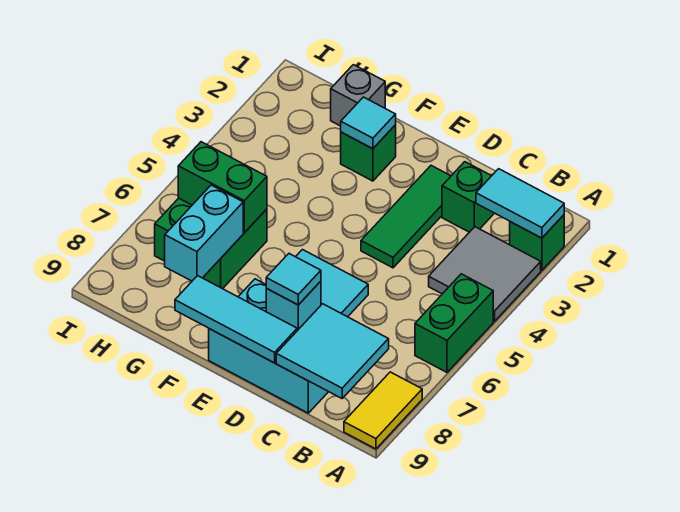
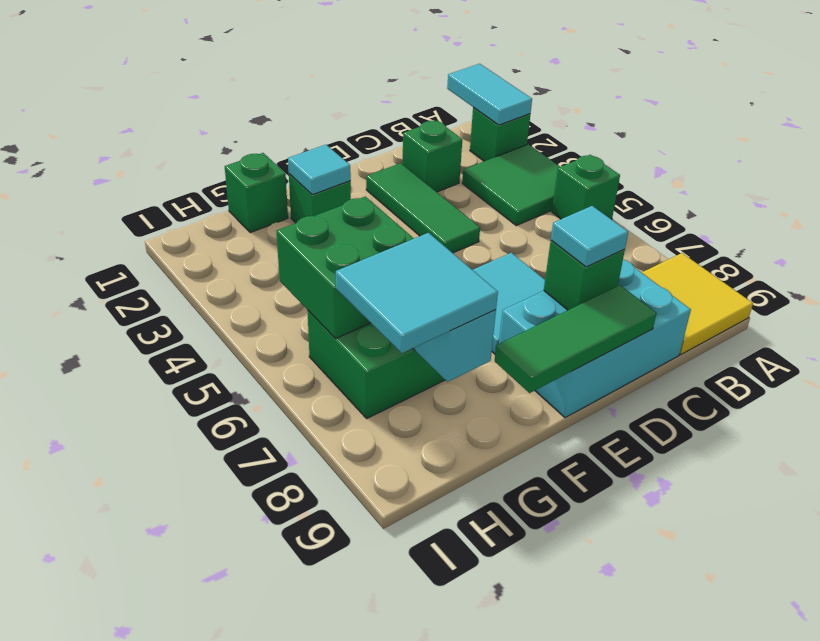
cyan tile A2:B2 level 2 -> cyan tile A1:A2 level 2
grey tile A3:B4 level 1 -> green tile A3:B4 level 1
green brick A5:A6 level 1 -> green brick A5 level 1
yellow tile A8:A9 level 1 -> yellow tile A8:B9 level 1
cyan tile B8:C9 level 2 -> cyan tile G7:H8 level 3
cyan brick D8 level 2 -> green brick D8 level 2
cyan tile D9:F9 level 2 -> green tile D9:F9 level 2
grey brick G1 level 1 -> green brick G1 level 1
green brick G6:H6 level 2 -> green brick G5:H6 level 2

